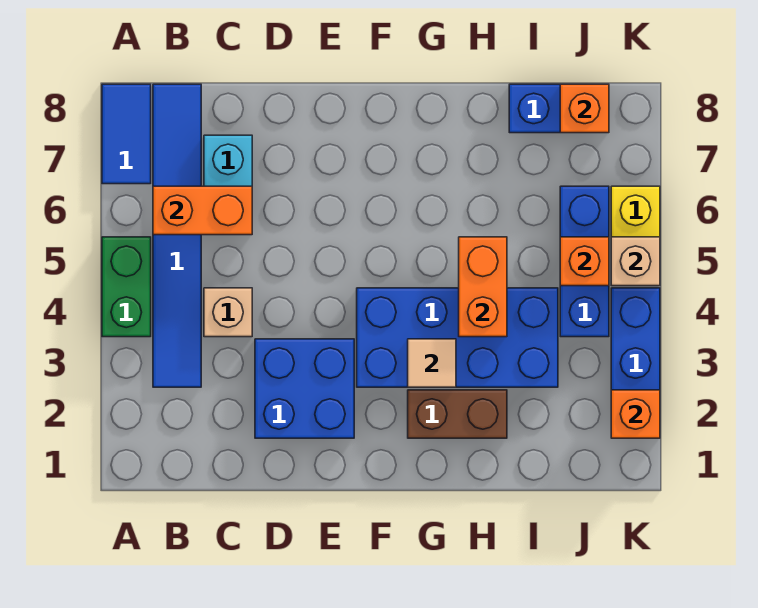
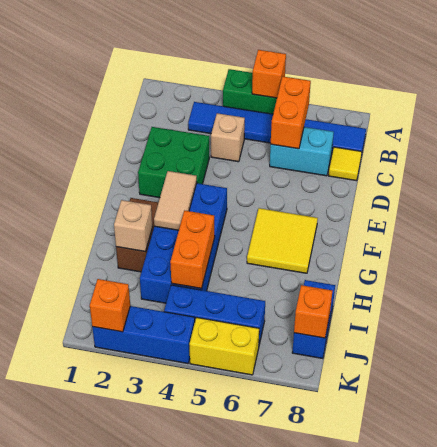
blue tile A7:A8 level 1 -> none
none -> yellow tile C8 level 1
blue brick D2:E3 level 1 -> green brick D2:E3 level 1
none -> yellow tile F6:G7 level 1
tan tile G3 level 2 -> tan tile F3:G3 level 2
orange brick H4:H5 level 2 -> orange brick H4:I4 level 2
orange brick J5 level 2 -> orange brick A5 level 2
tan brick K5 level 2 -> tan brick H2 level 2

